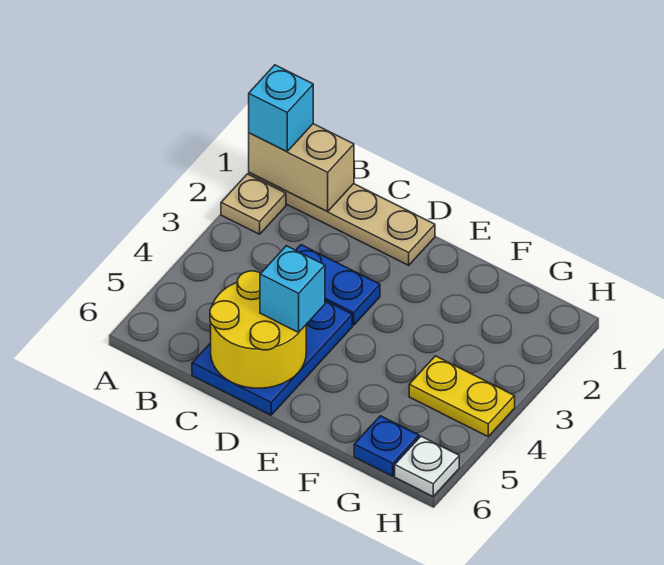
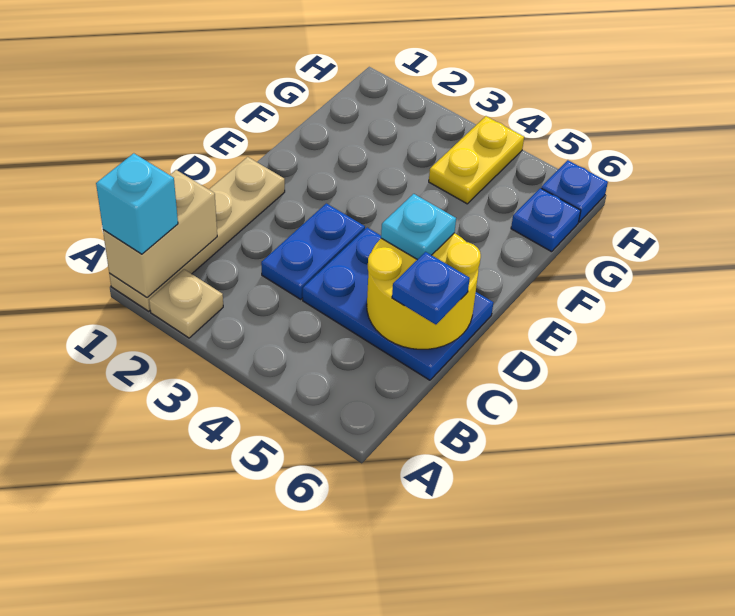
none -> blue plate C6 level 3
cyan brick D5 level 3 -> cyan plate D5 level 3
white plate H6 level 1 -> blue plate H6 level 1

